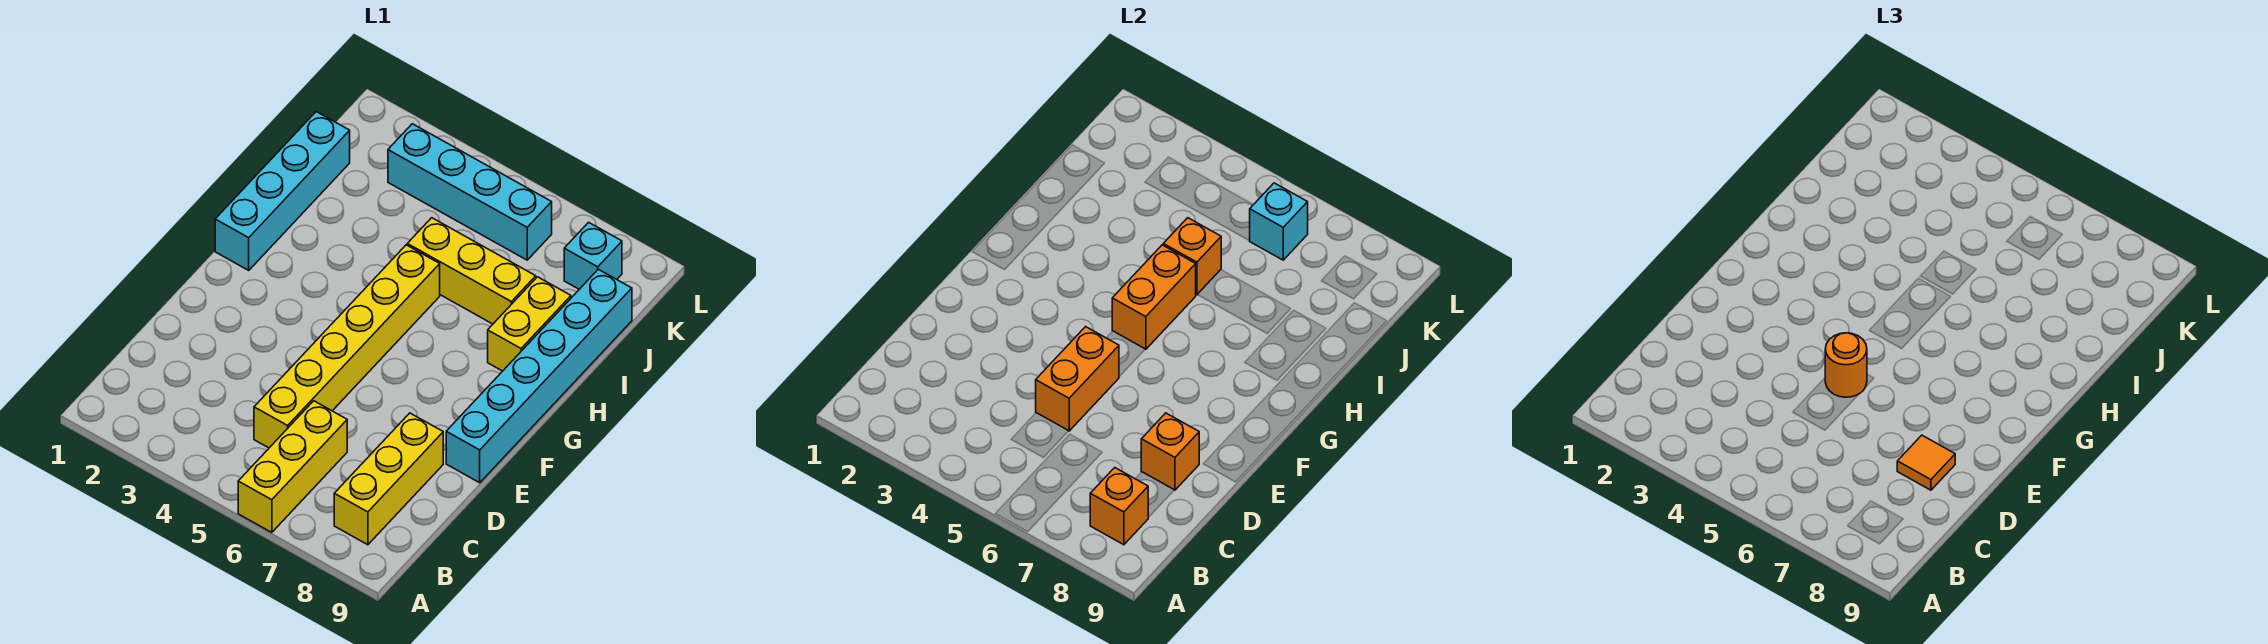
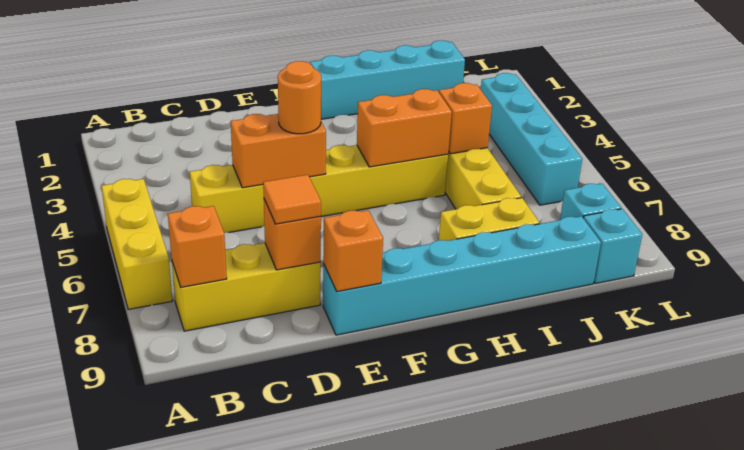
yellow brick A6:C6 level 1 -> yellow brick A5:A7 level 1
none -> orange brick E9 level 2
cyan brick K6 level 2 -> cyan brick K9 level 1

